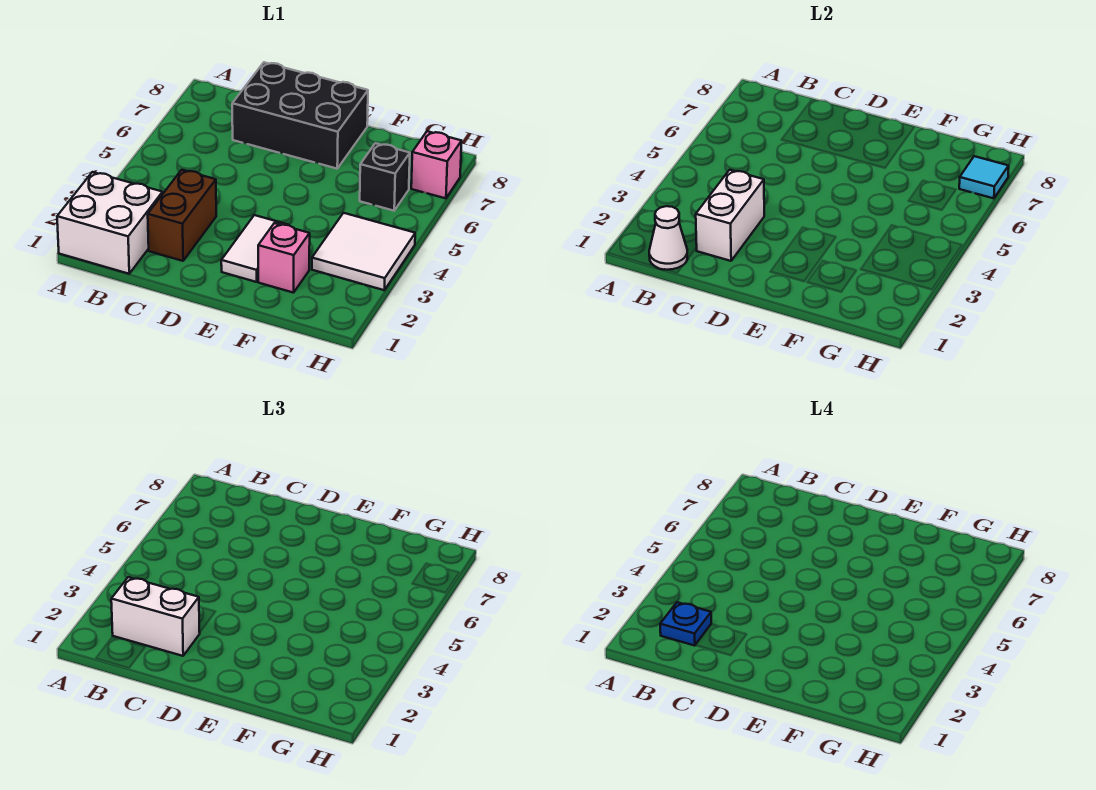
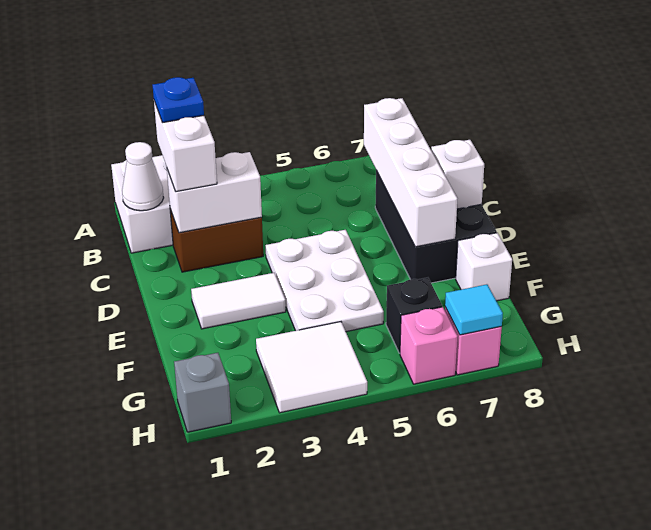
none -> white brick B7:E7 level 2
none -> white plate D4:F5 level 1
none -> white brick D8 level 2
pink brick F2 level 1 -> pink brick H6 level 1
none -> white brick F8 level 1
none -> grey brick H1 level 1

